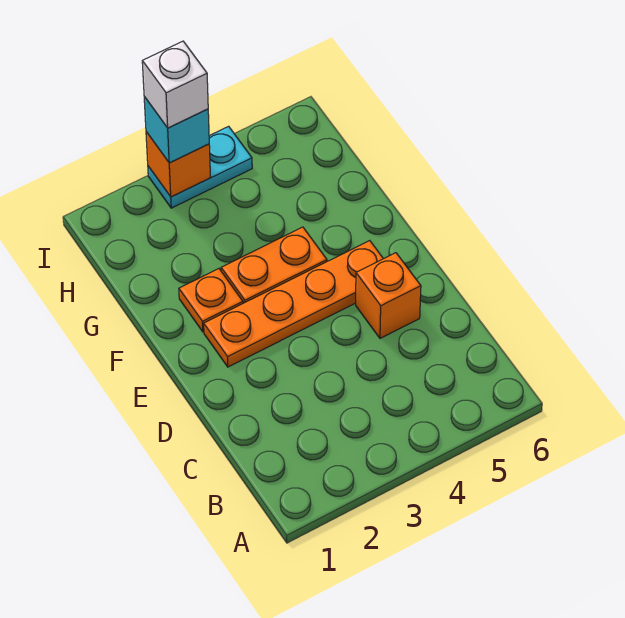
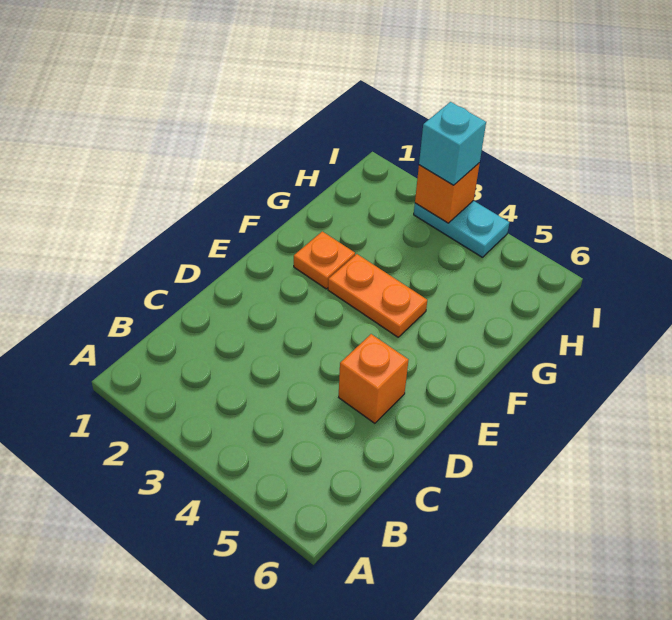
orange plate E2:E5 level 1 -> none
white brick I3 level 4 -> none

